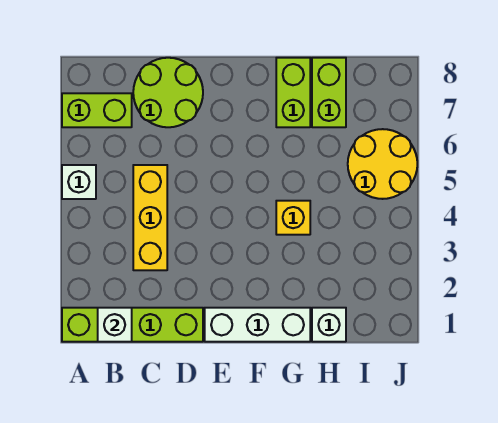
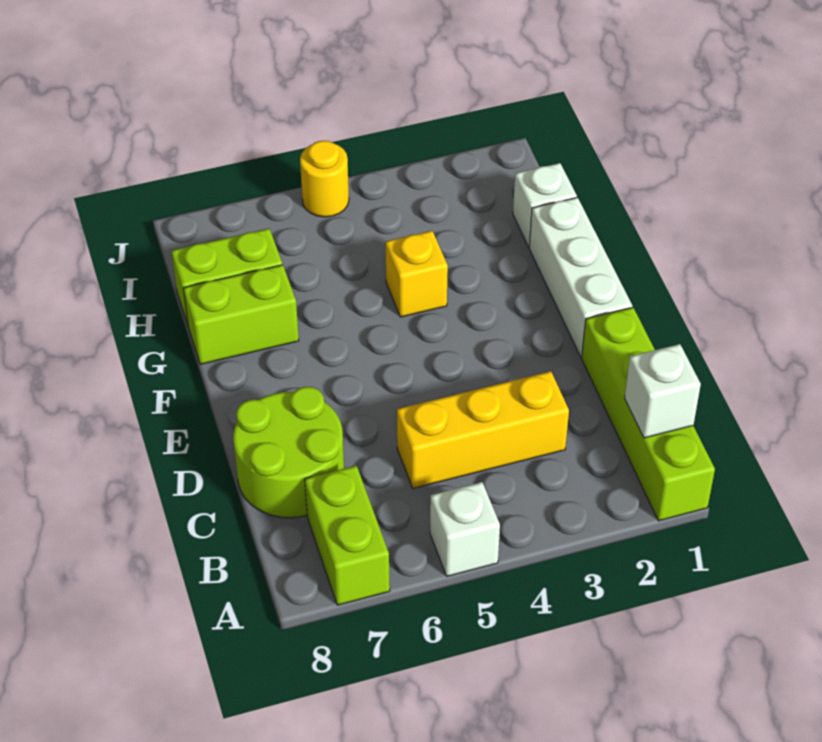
yellow round brick I5:J6 level 1 -> yellow round brick J5 level 1

